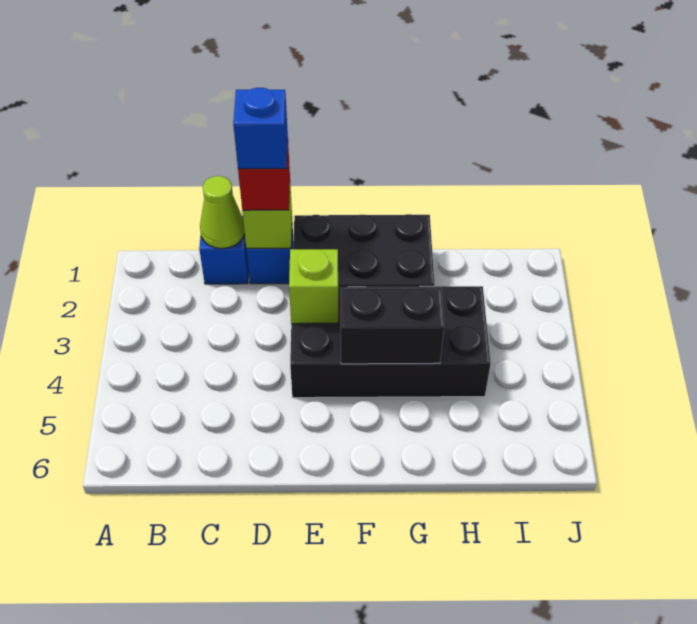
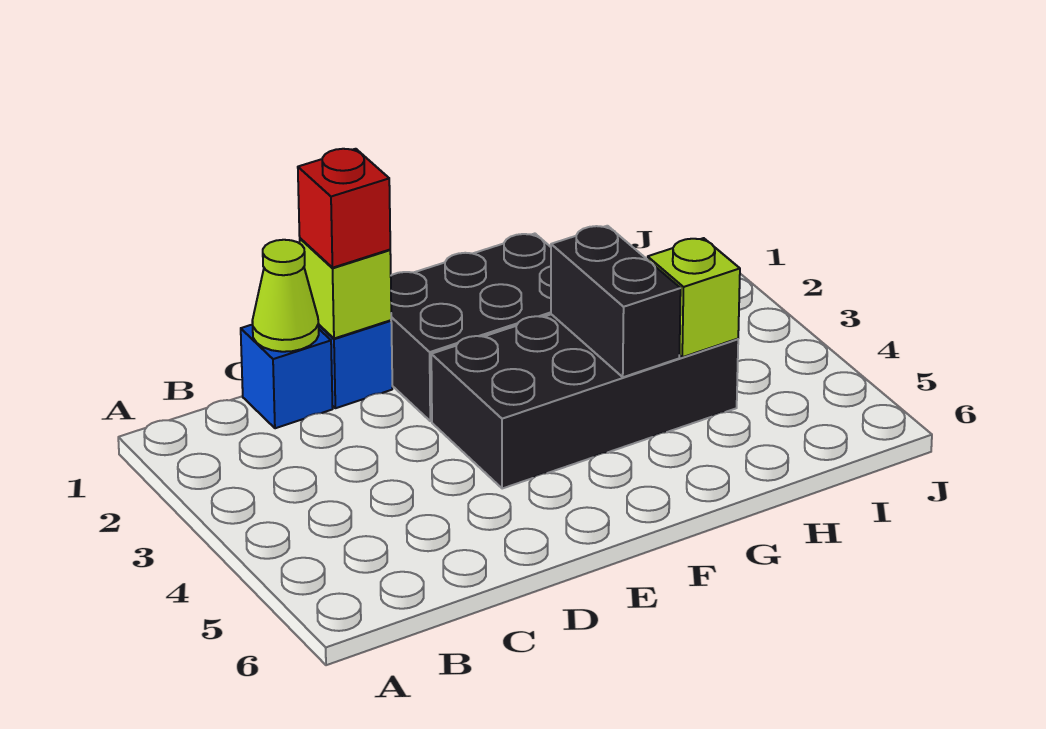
blue brick D1 level 4 -> none
lime brick E3 level 2 -> lime brick H4 level 2
black brick F4:G4 level 2 -> black brick G3:G4 level 2

